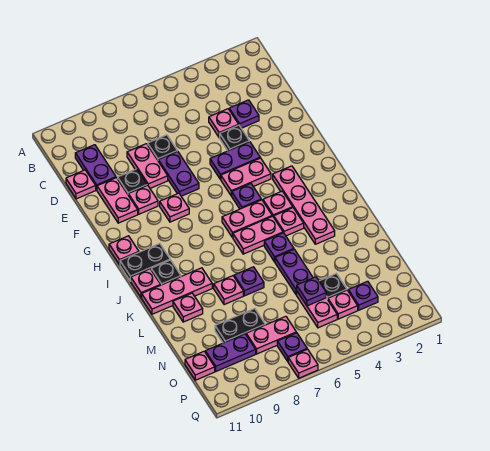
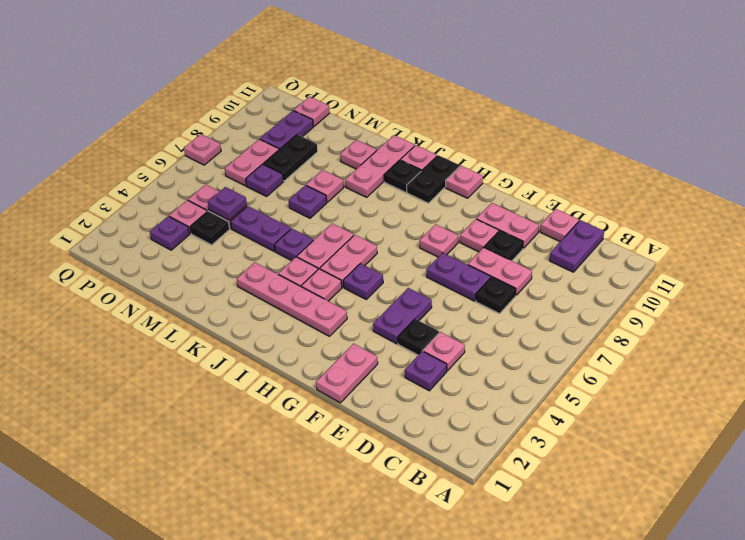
purple plate C10:D10 level 1 -> purple plate C10:C11 level 1
pink plate G4:G5 level 1 -> pink plate F1:F2 level 1
purple plate P7 level 1 -> purple plate N7 level 1

